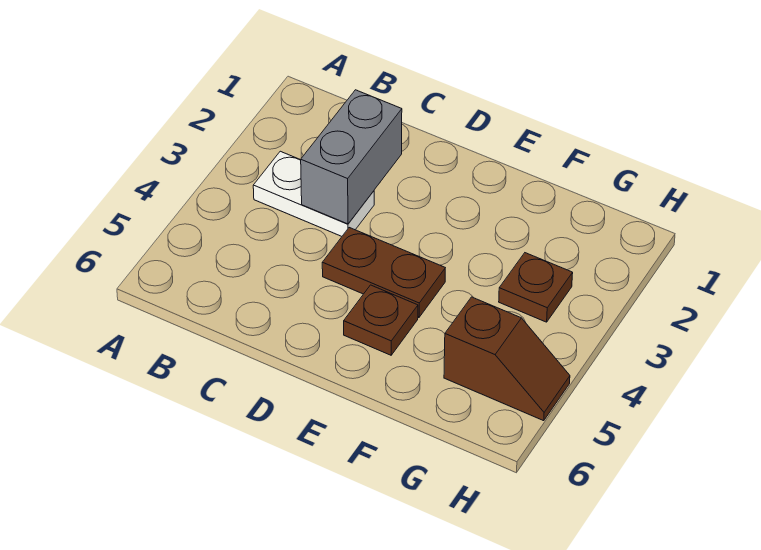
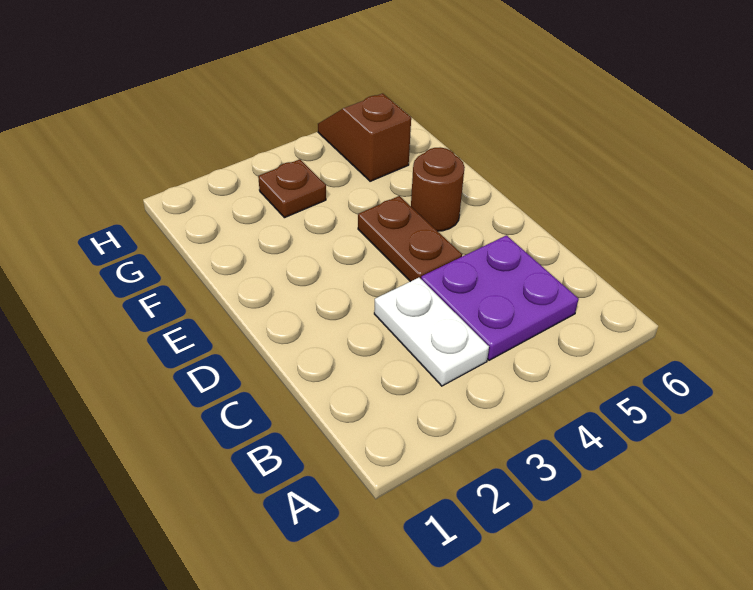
none -> purple plate B4:C5 level 1
grey brick C2:C3 level 2 -> none
brown plate E5 level 1 -> brown round brick E5 level 1

